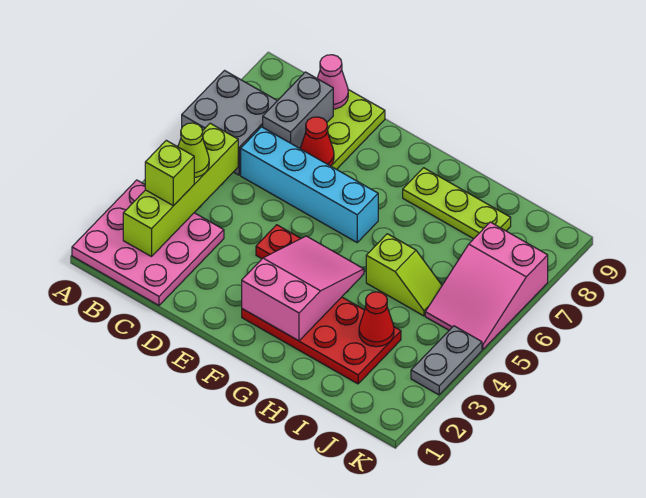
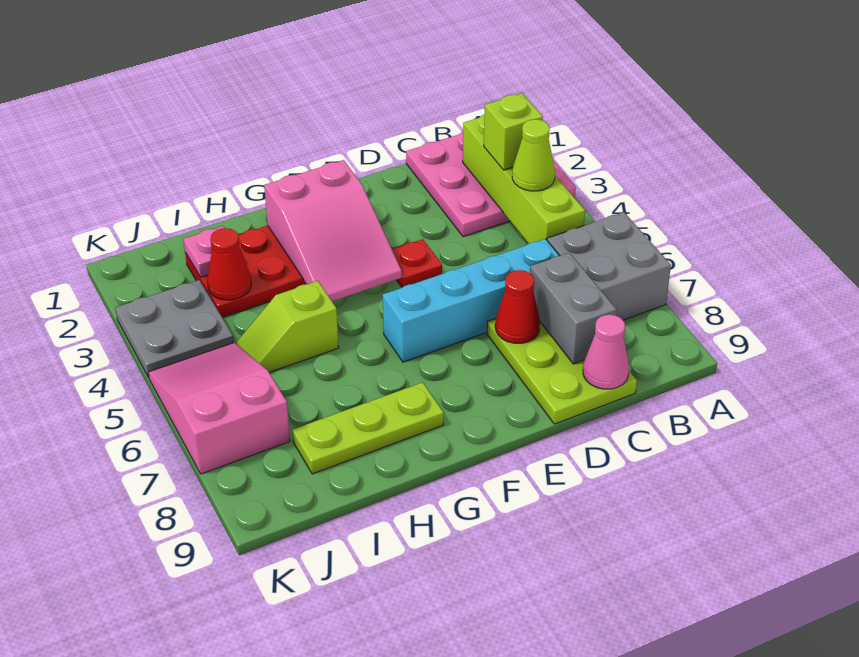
none -> pink plate I2 level 2
grey plate K3:K4 level 1 -> grey plate J3:K4 level 1

